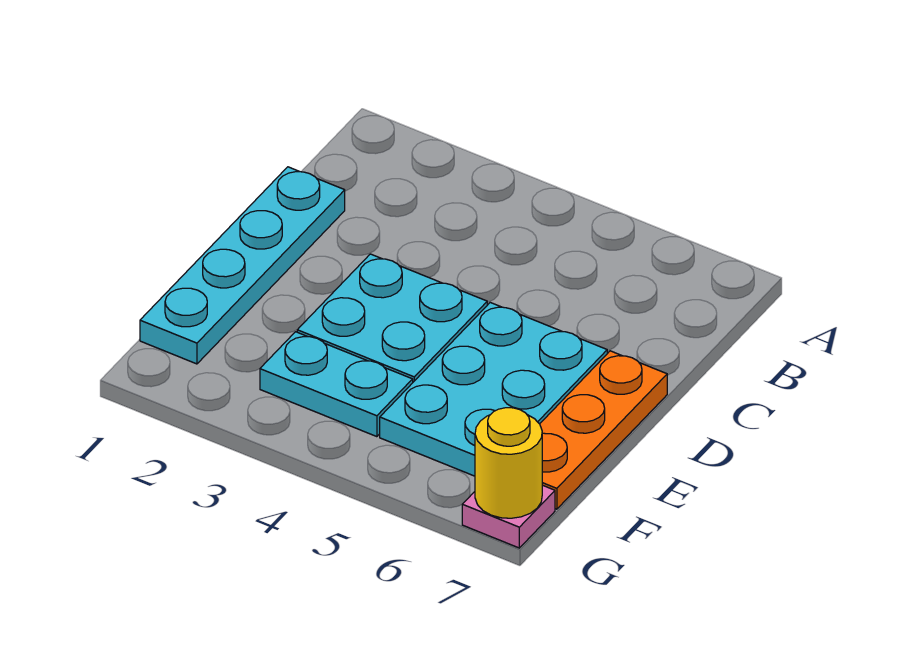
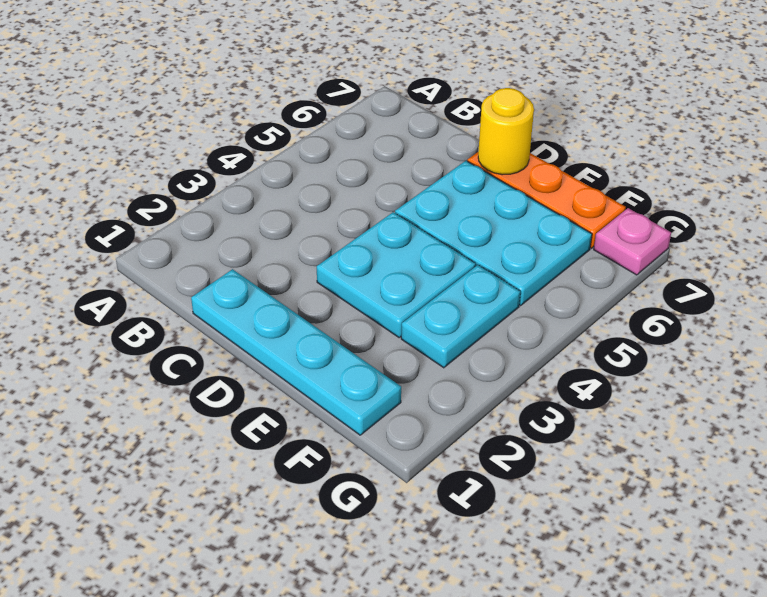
yellow round brick G7 level 2 -> yellow round brick D7 level 2

